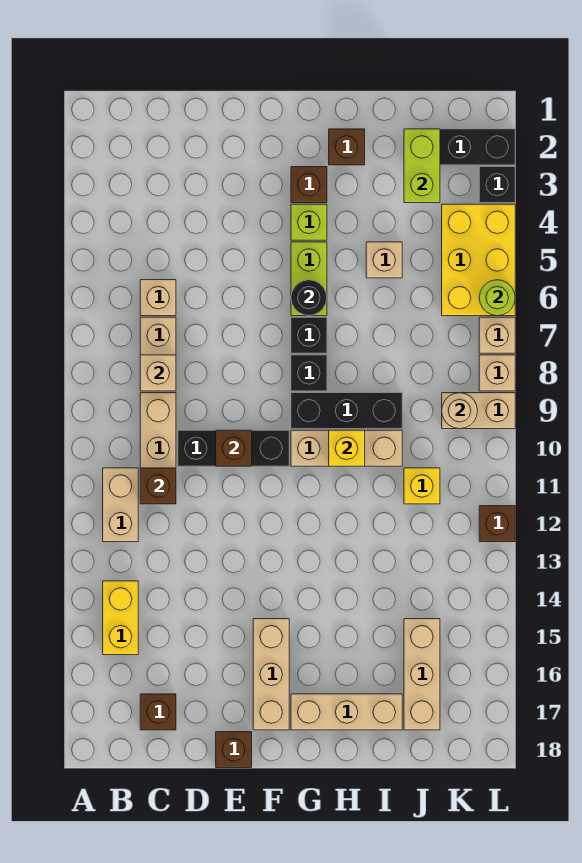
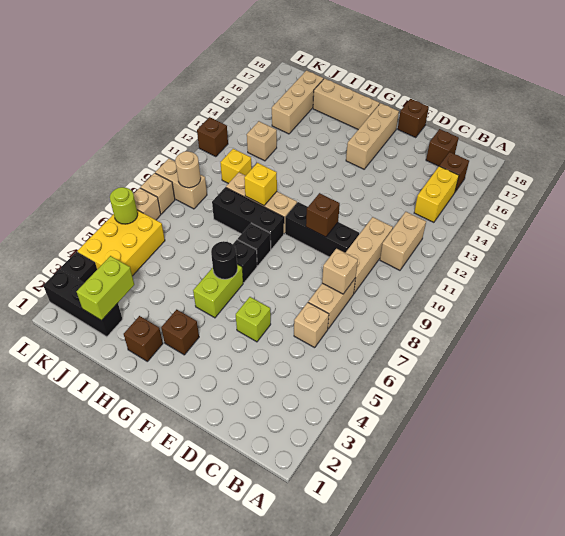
brown brick C11 level 2 -> brown brick B16 level 1
lime brick G4 level 1 -> lime brick E5 level 1
tan brick I5 level 1 -> tan brick J13 level 1

